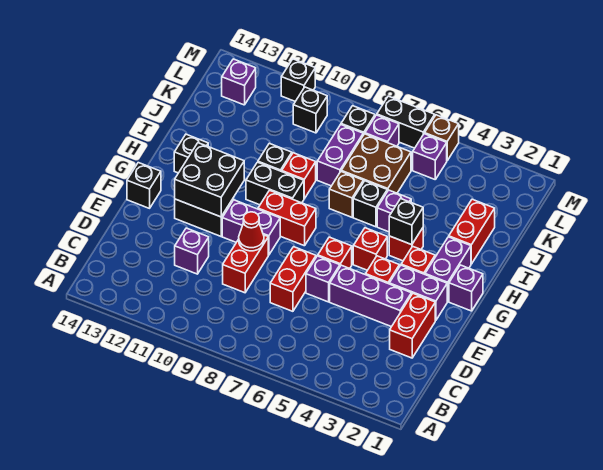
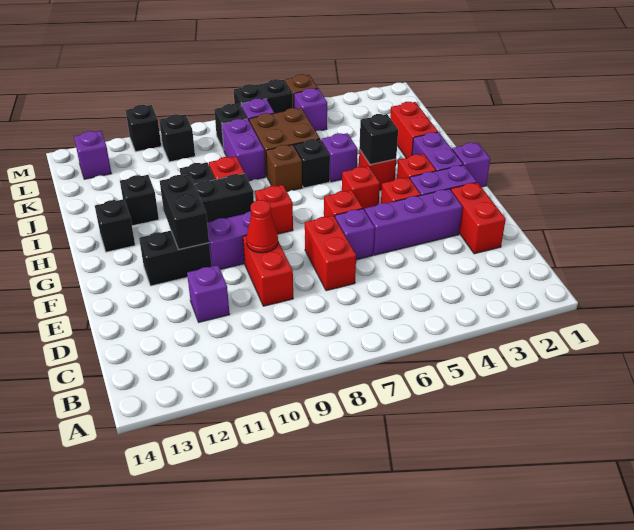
black brick F11:G12 level 2 -> black brick F11:G11 level 2
black brick F14 level 1 -> black brick I12 level 1
red brick G8:G9 level 1 -> red brick G8 level 1

